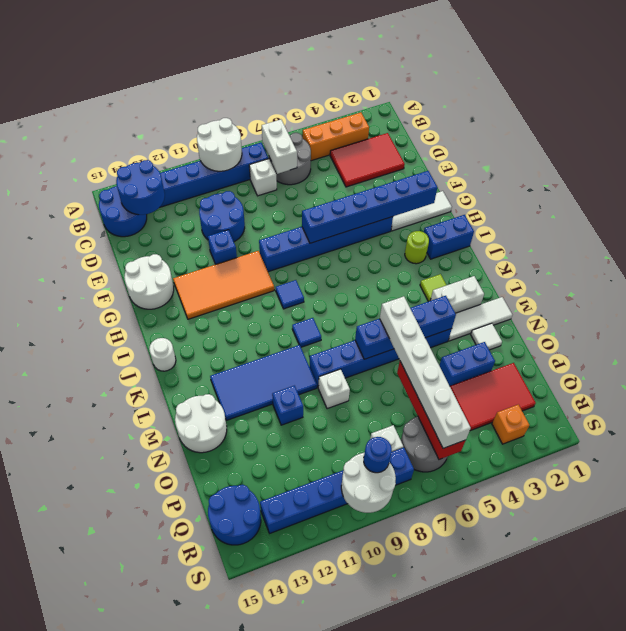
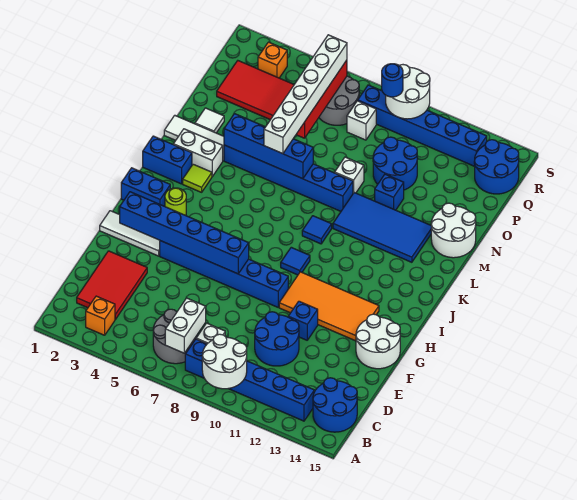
orange brick B3:B5 level 1 -> orange brick B3 level 1
blue round brick B13:C14 level 2 -> blue round brick O10:P11 level 1
red tile C2:D4 level 1 -> red tile C2:E3 level 1
white round brick J15 level 1 -> none
blue brick O3:O4 level 1 -> blue brick K1:K2 level 1

